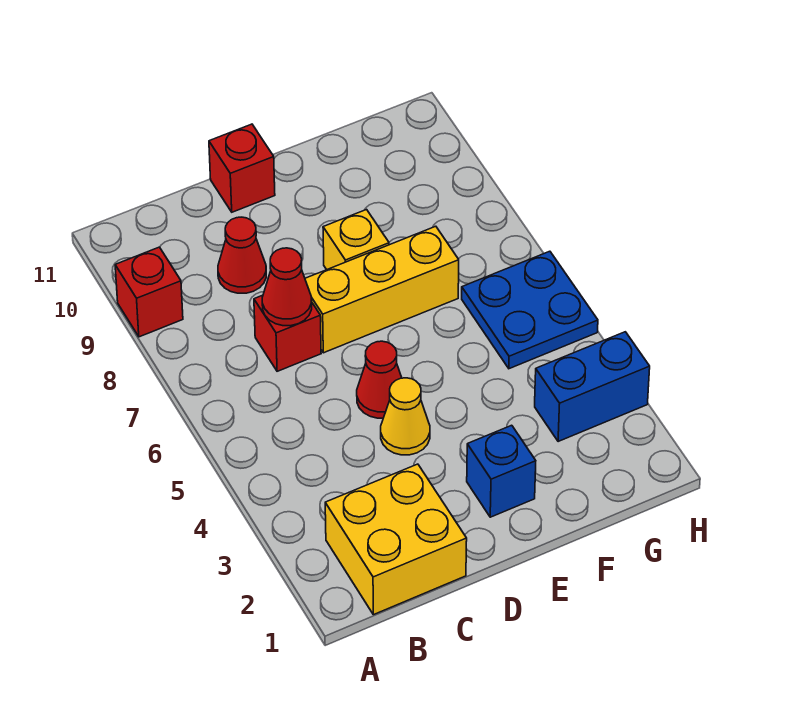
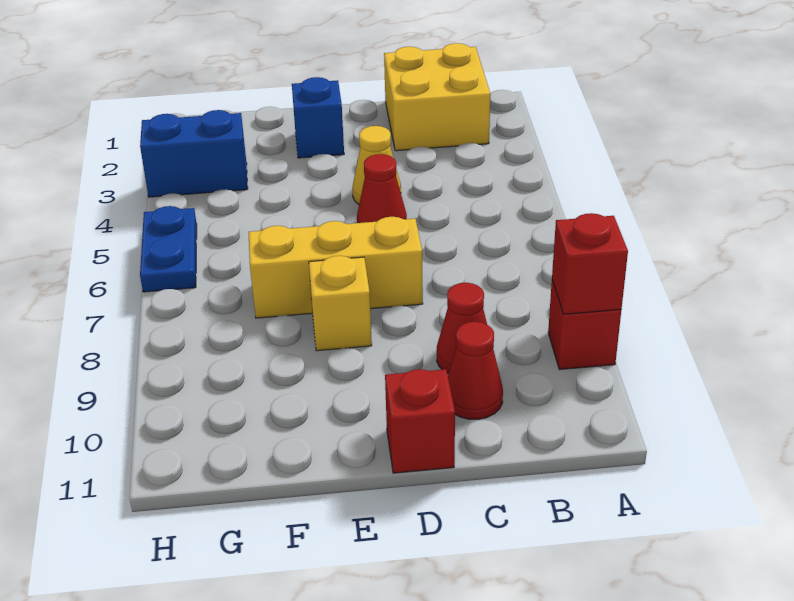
red brick C7 level 1 -> red brick A9 level 2
red cone C7 level 2 -> red cone C10 level 1
blue plate G5:H6 level 1 -> blue plate H5:H6 level 1

